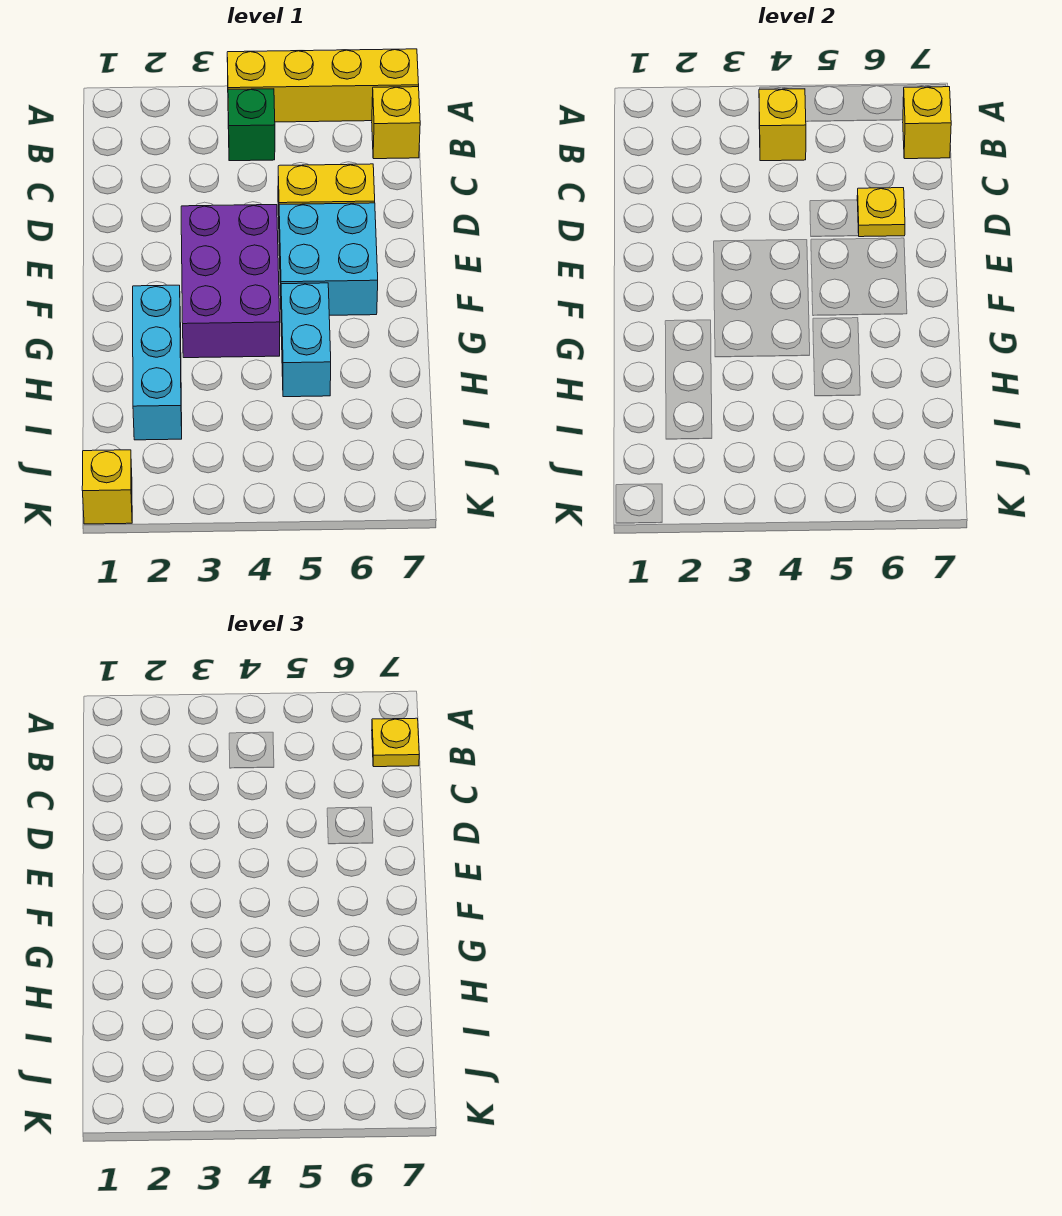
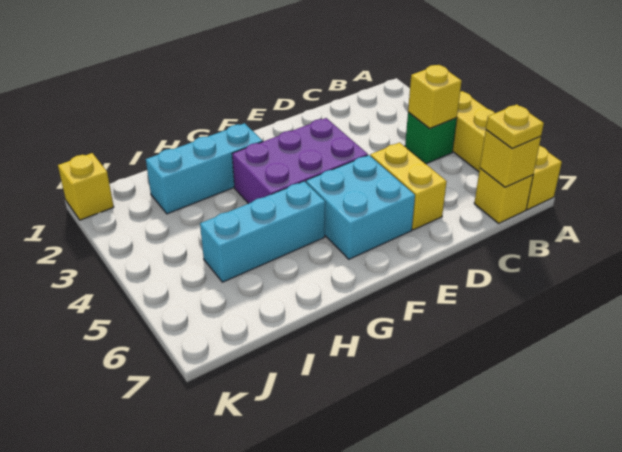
yellow plate D6 level 2 -> none
cyan brick G5:H5 level 1 -> cyan brick G5:I5 level 1

